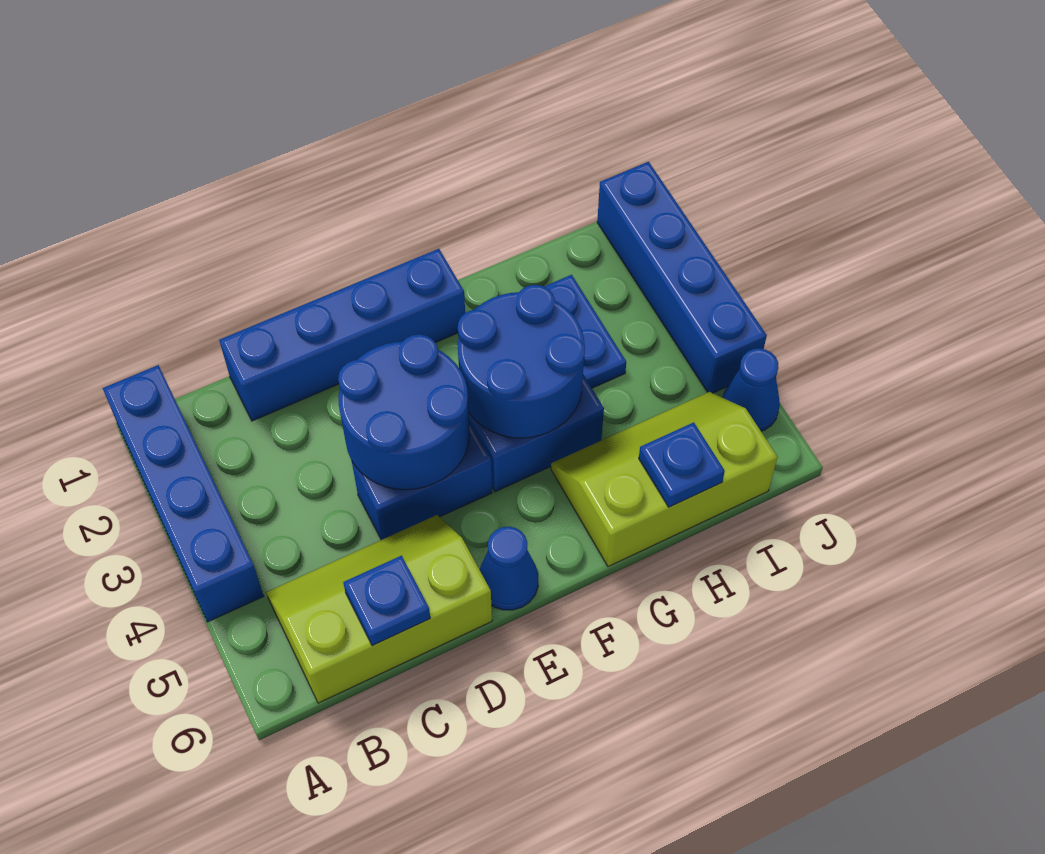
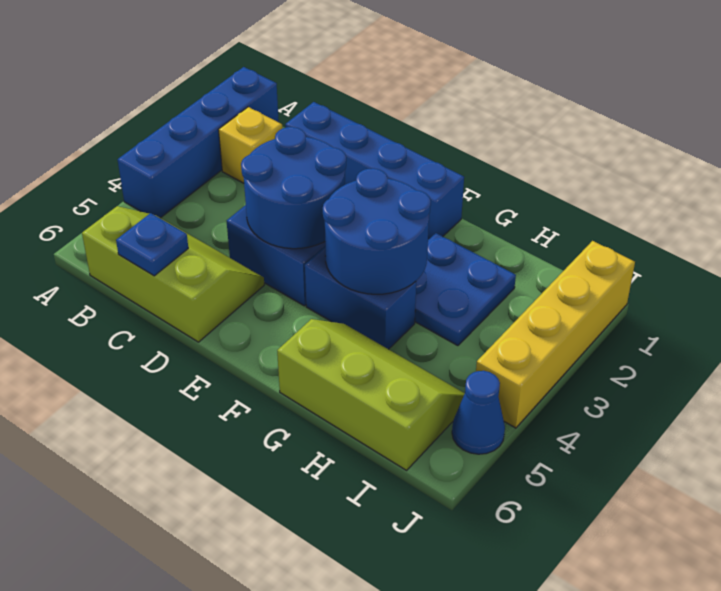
none -> yellow brick B2 level 1
blue cone E6 level 1 -> none
blue plate H6 level 2 -> none
blue brick J1:J4 level 1 -> yellow brick J1:J4 level 1

